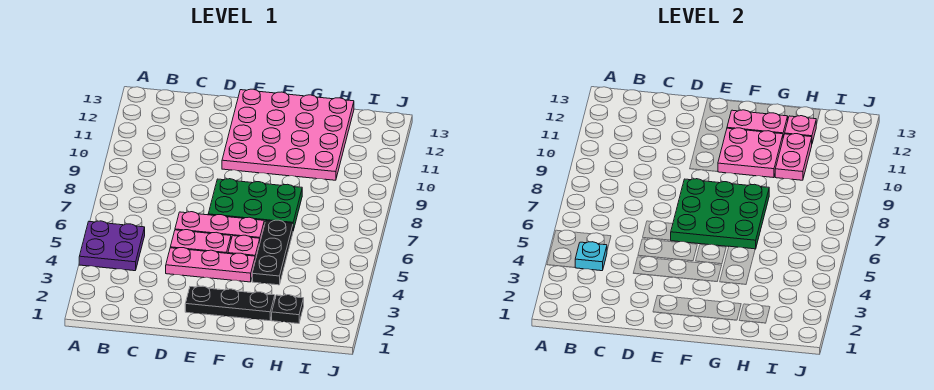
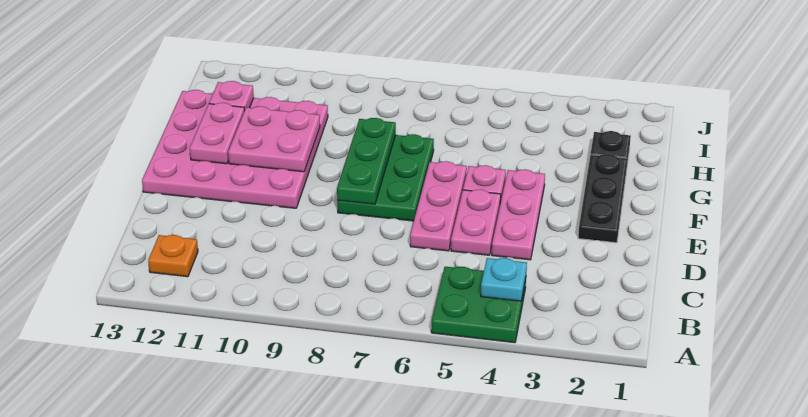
purple plate A4:B5 level 1 -> green plate A4:B5 level 1
none -> orange plate B12 level 1
green plate E6:G8 level 2 -> green plate E8:G8 level 2
black plate G4:G6 level 1 -> none
pink plate H10:H11 level 2 -> none

